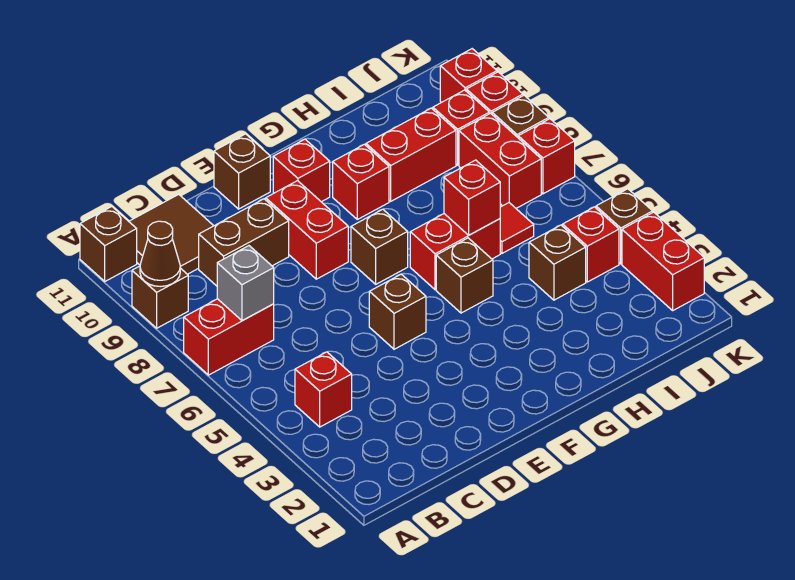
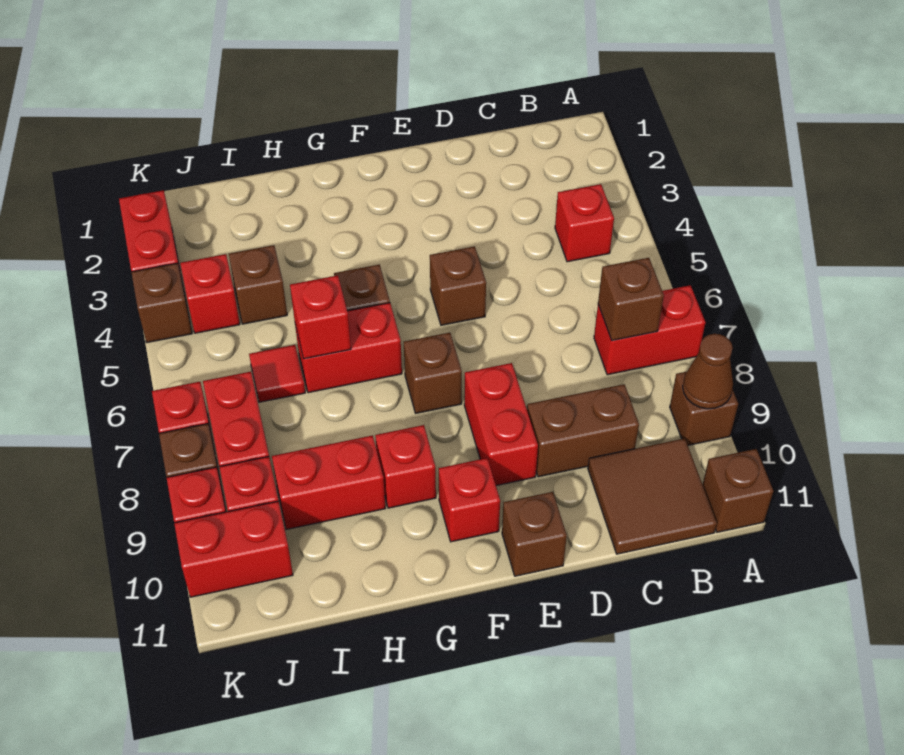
grey brick B7 level 2 -> brown brick B7 level 2
red brick K10 level 1 -> red brick J10:K10 level 1

